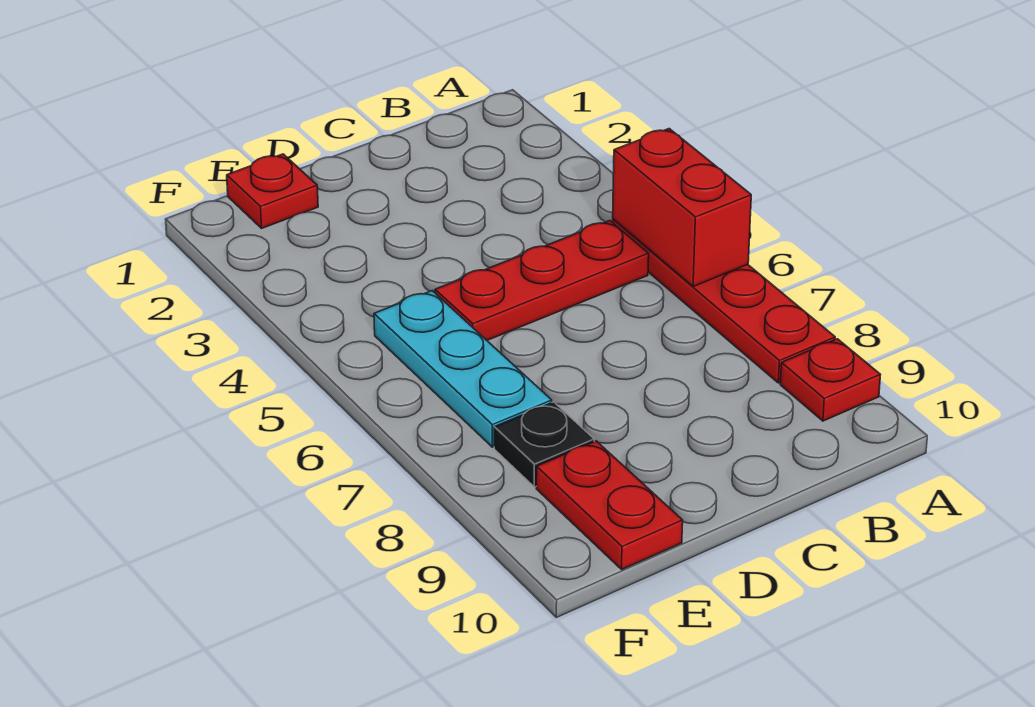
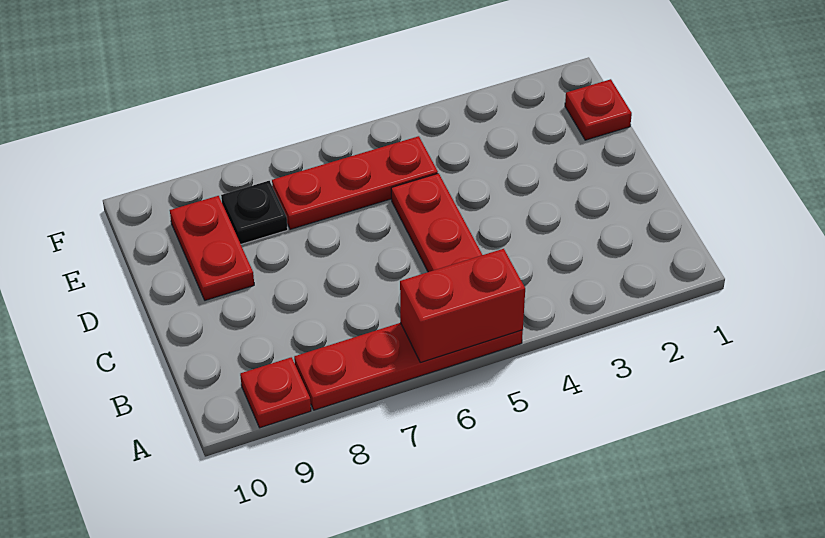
cyan plate E5:E7 level 1 -> red plate E5:E7 level 1
red plate E9:E10 level 1 -> red plate D9:E9 level 1

